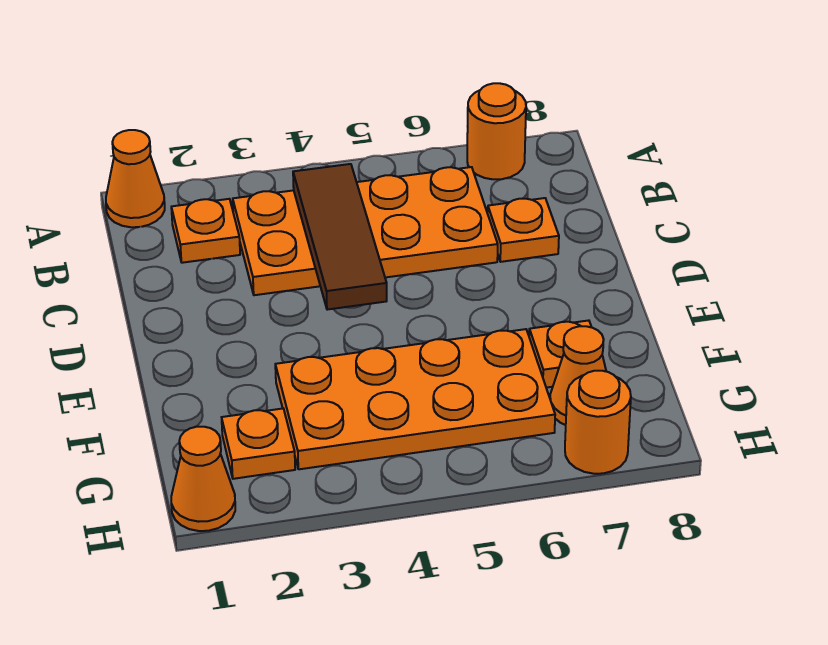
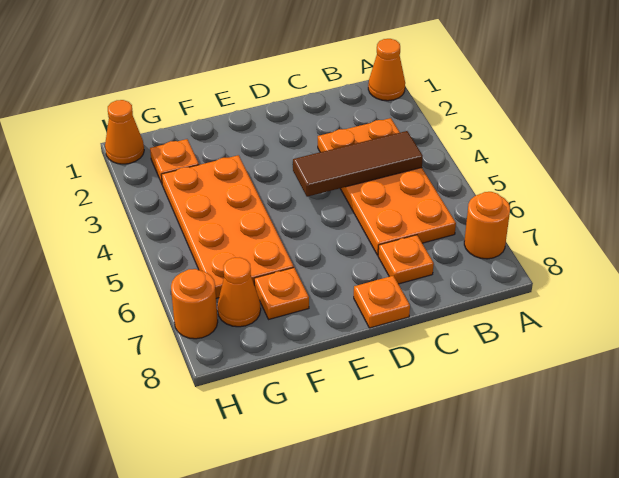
orange plate B2 level 1 -> orange plate D8 level 1

